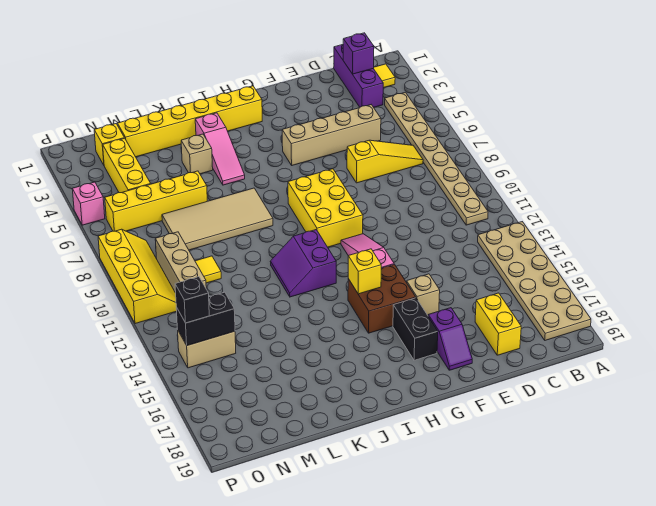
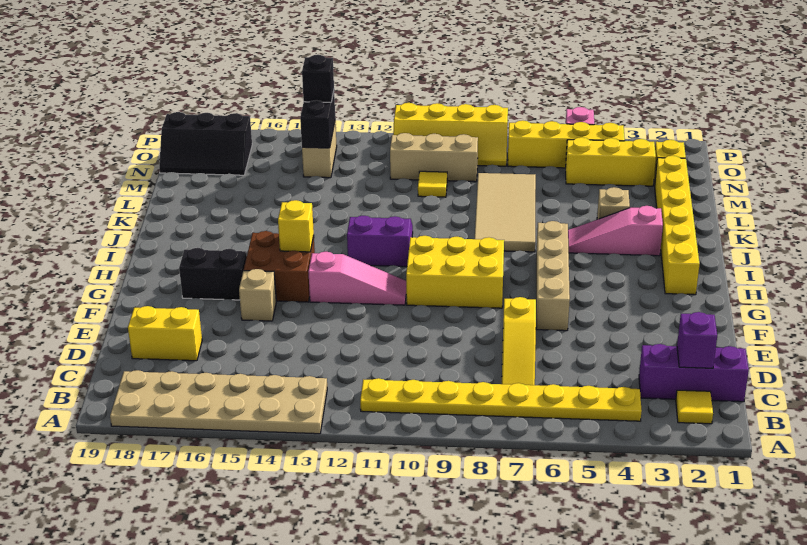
tan plate B4:B11 level 1 -> yellow plate B4:B11 level 1
tan brick D5:G5 level 1 -> tan brick F6:I6 level 1
purple slope F17:F18 level 1 top 17 -> none
yellow brick L6:O6 level 1 -> yellow brick O4:O7 level 1
none -> black slope N17:O19 level 1 top O

